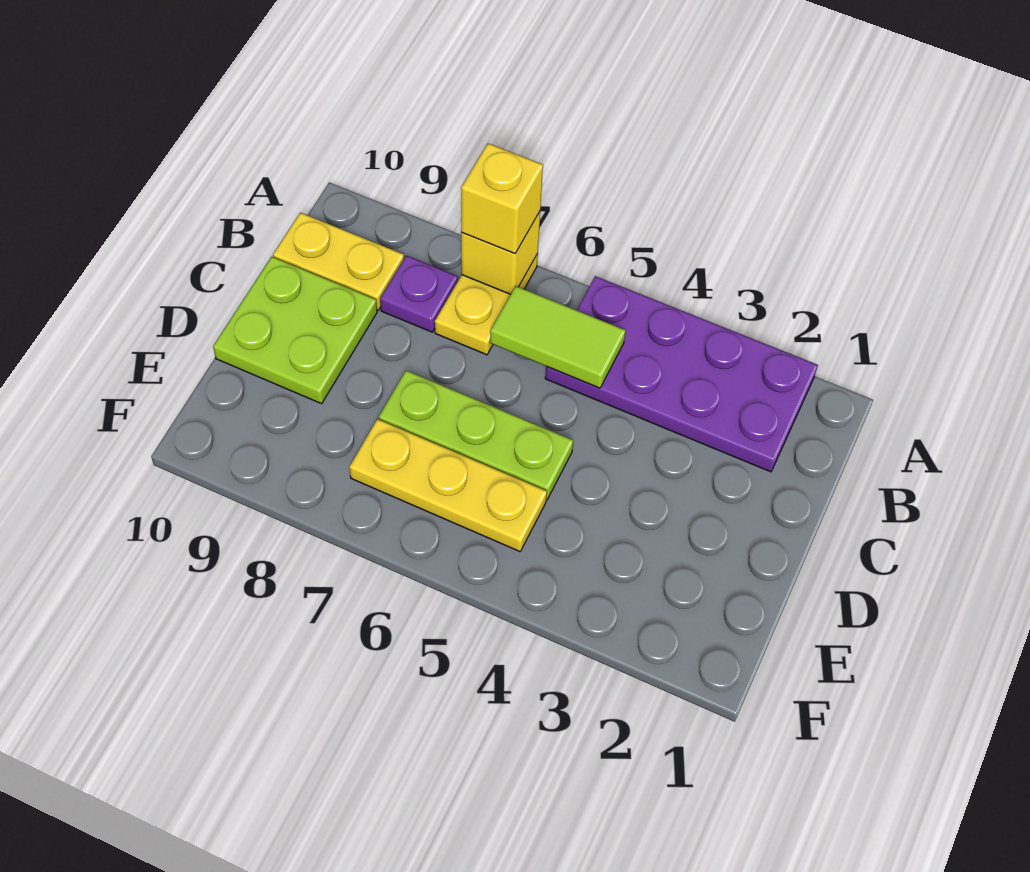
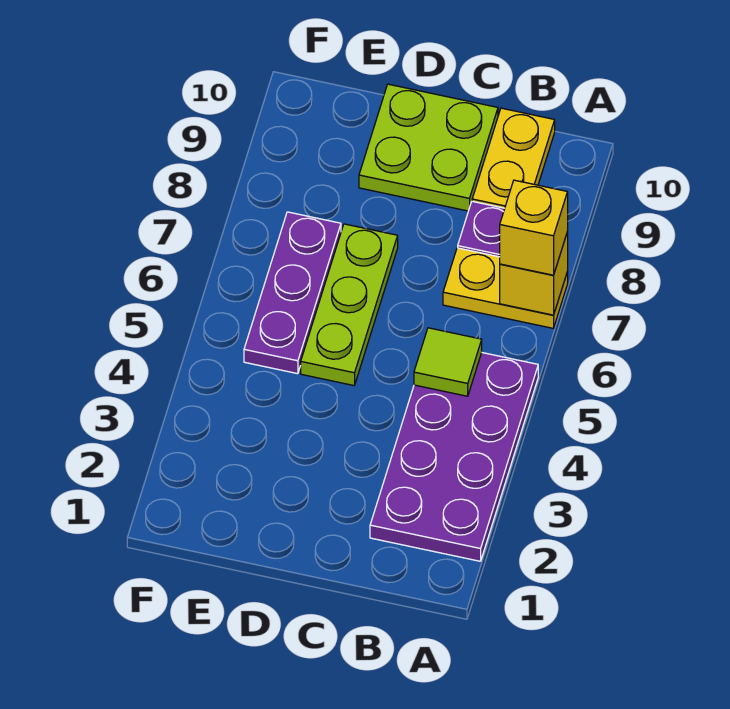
lime tile B5:B6 level 2 -> lime tile B5 level 2
yellow plate E5:E7 level 1 -> purple plate E5:E7 level 1

